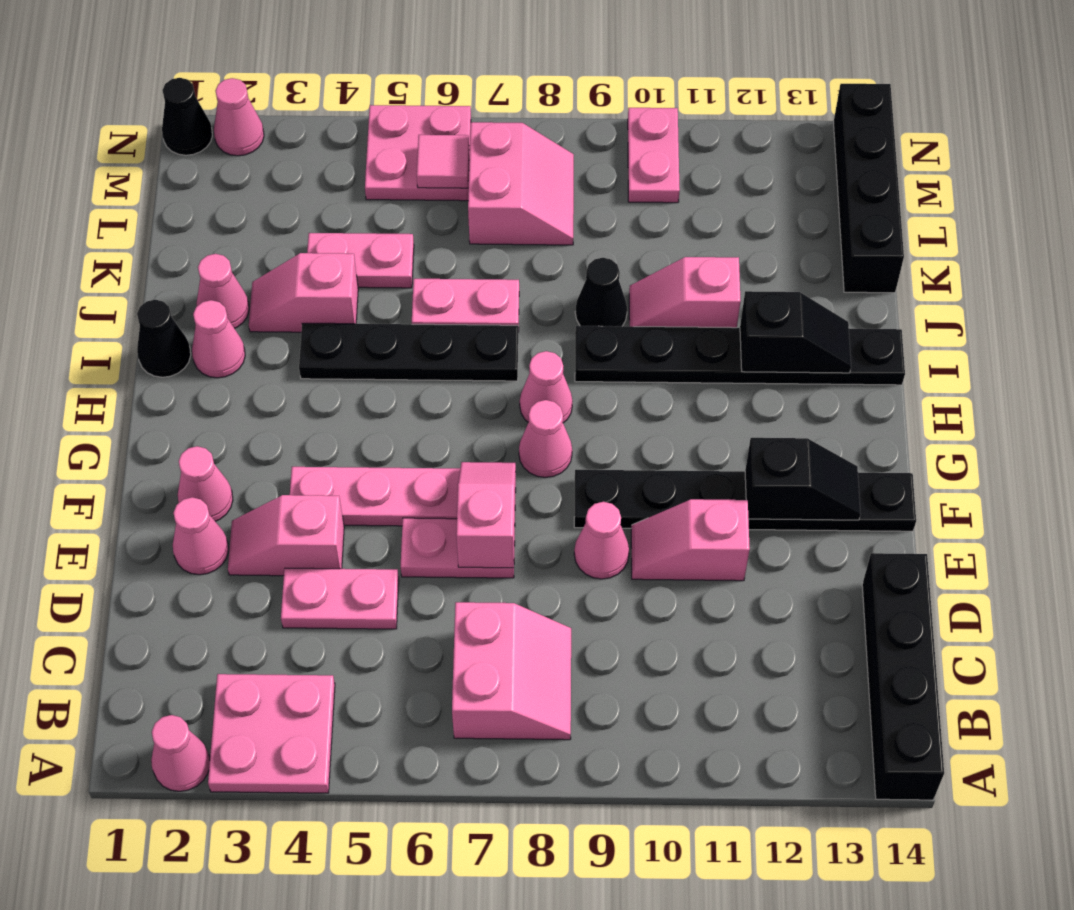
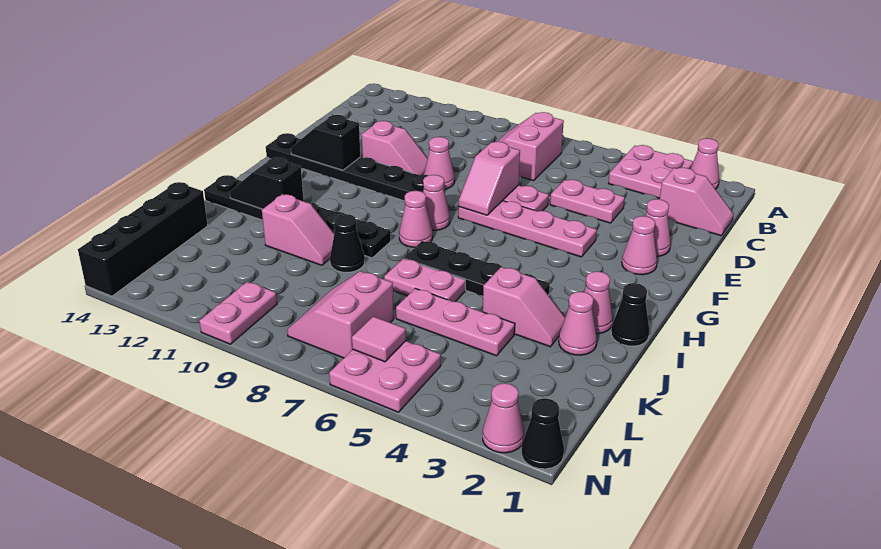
black brick A14:D14 level 1 -> none
pink slope E3:E4 level 1 top 4 -> pink slope C1:C2 level 1 top 2
pink plate K4:K5 level 1 -> pink plate K4:K6 level 1

